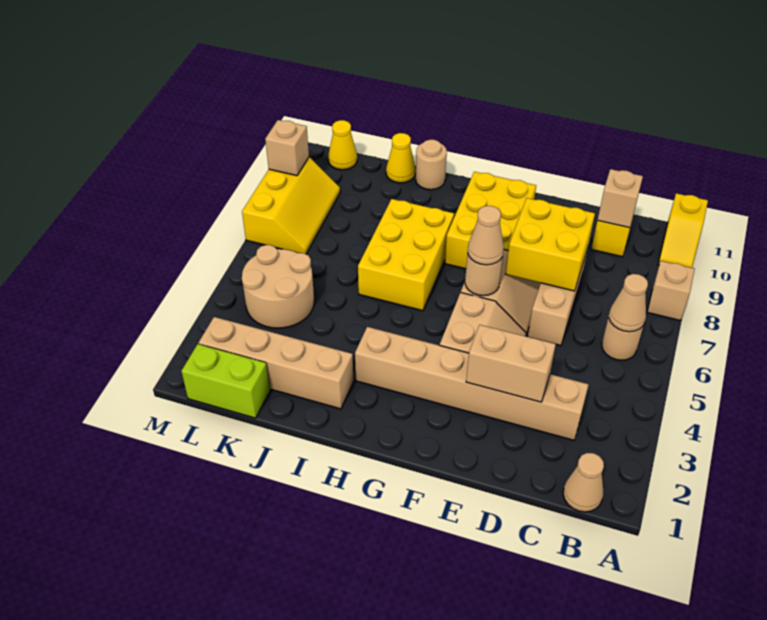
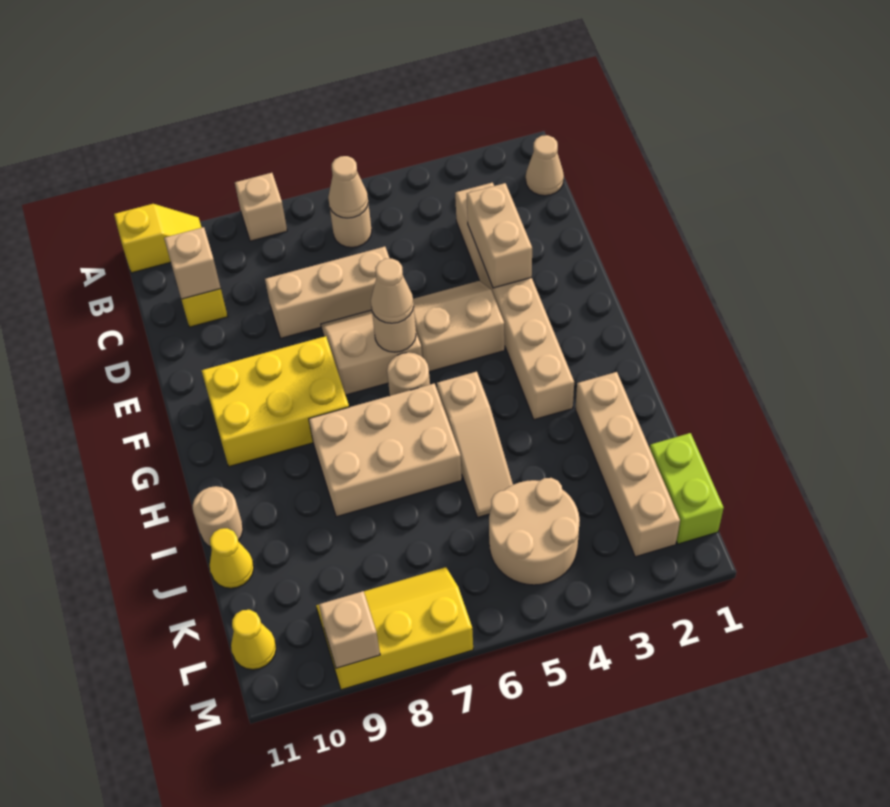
yellow brick D7:E8 level 2 -> none
none -> tan round brick G6 level 1
none -> tan slope H5:J5 level 1 top H
yellow brick H6:I8 level 1 -> tan brick H6:I8 level 1

